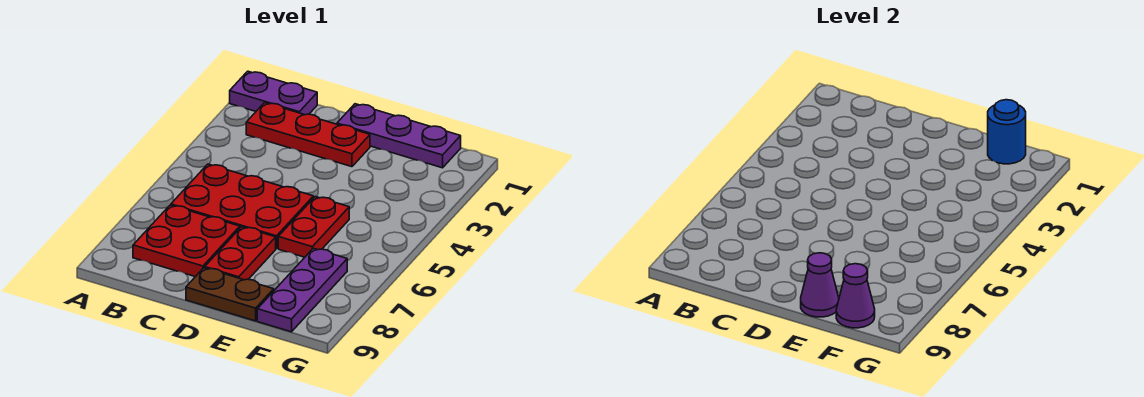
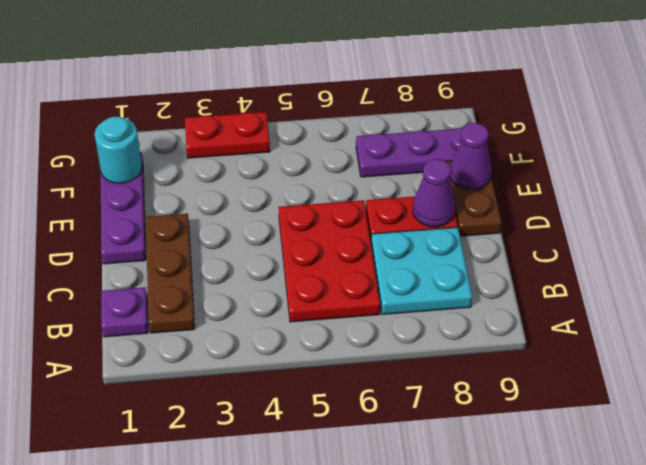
purple plate A1:B1 level 1 -> purple plate B1 level 1
red plate B2:D2 level 1 -> brown plate B2:D2 level 1
red plate B7:C8 level 1 -> cyan plate B7:C8 level 1
red plate E5:E6 level 1 -> red plate G3:G4 level 1
blue round brick F1 level 2 -> cyan round brick F1 level 2
purple cone F9 level 2 -> purple cone D8 level 2

